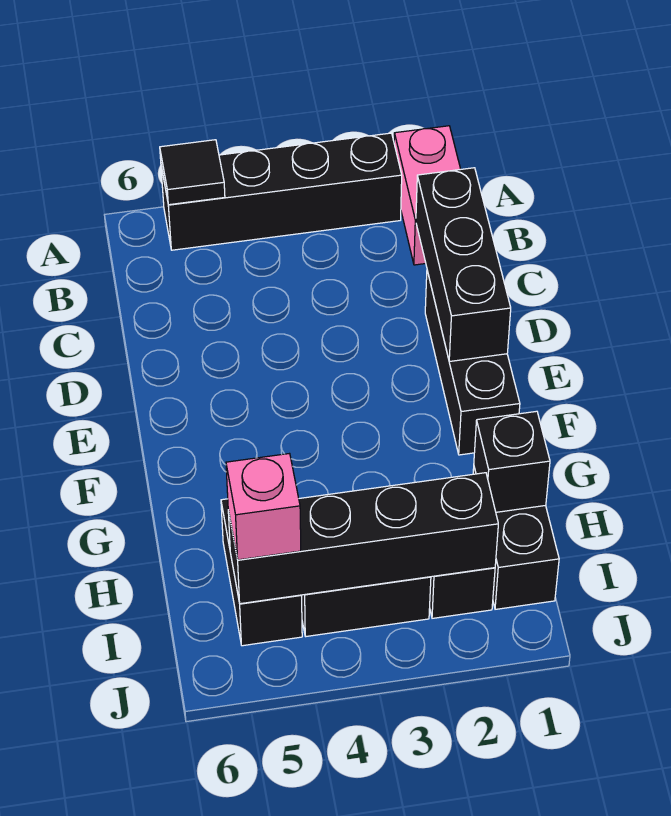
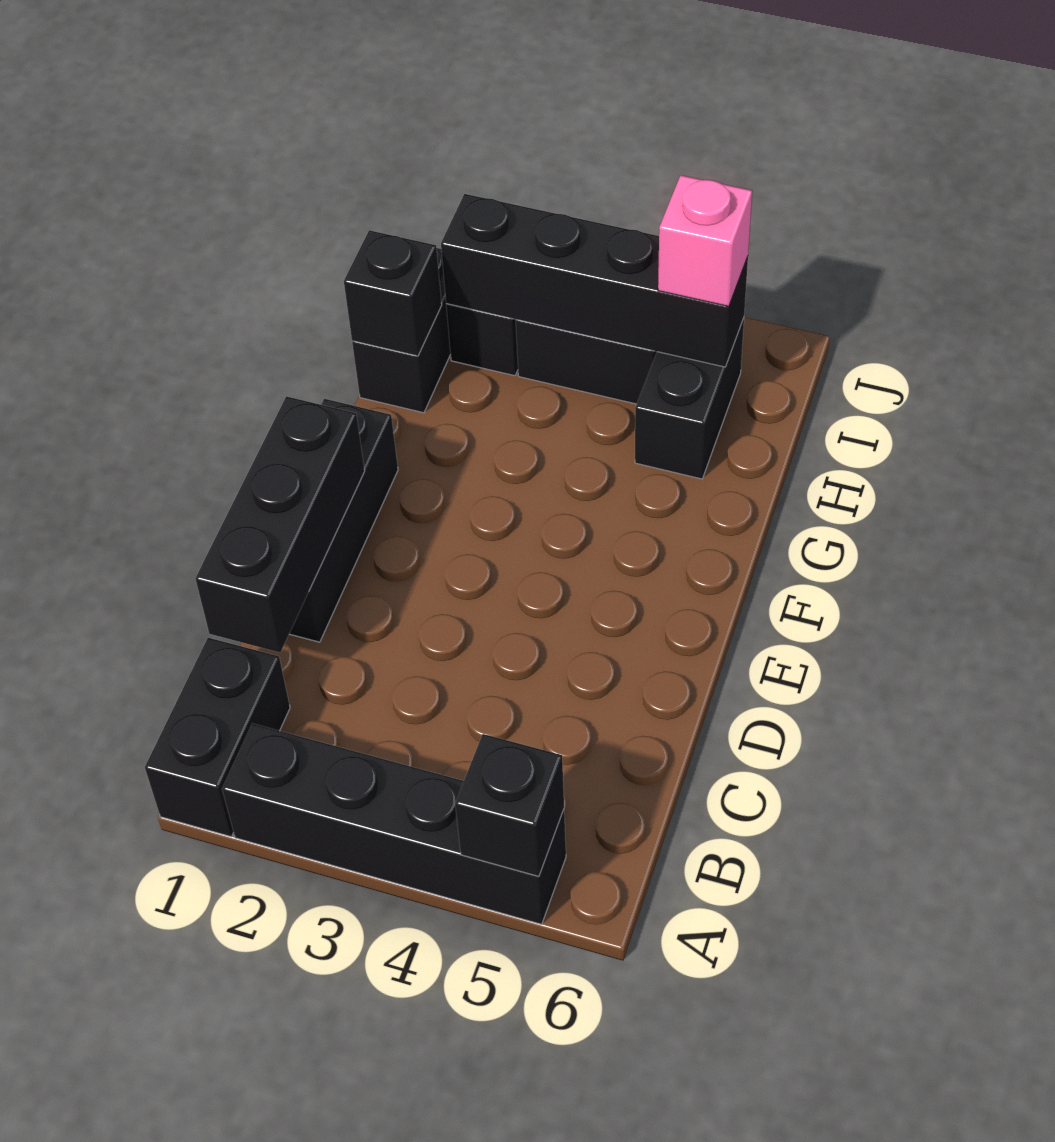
pink brick A1:B1 level 1 -> black brick A1:B1 level 1
black tile A5 level 2 -> black brick A5 level 2

